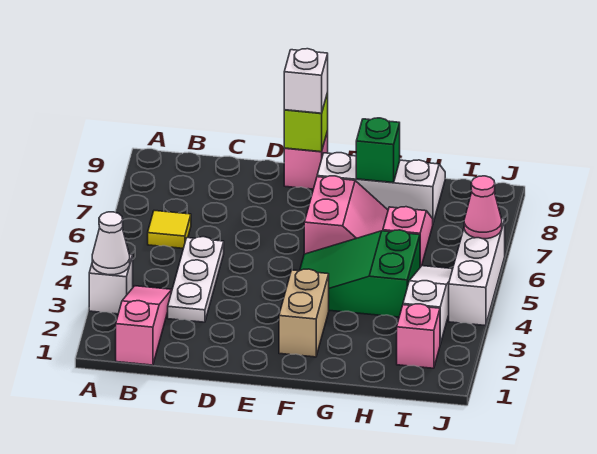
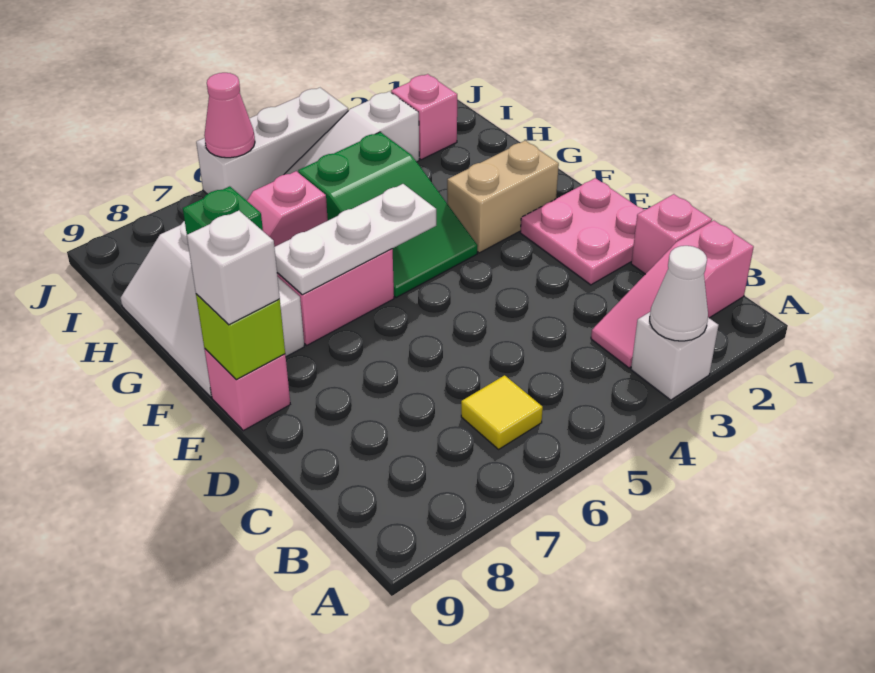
none -> pink brick C1 level 1
white plate C3:C5 level 1 -> white plate F5:F7 level 2
none -> pink plate D1:E2 level 1

